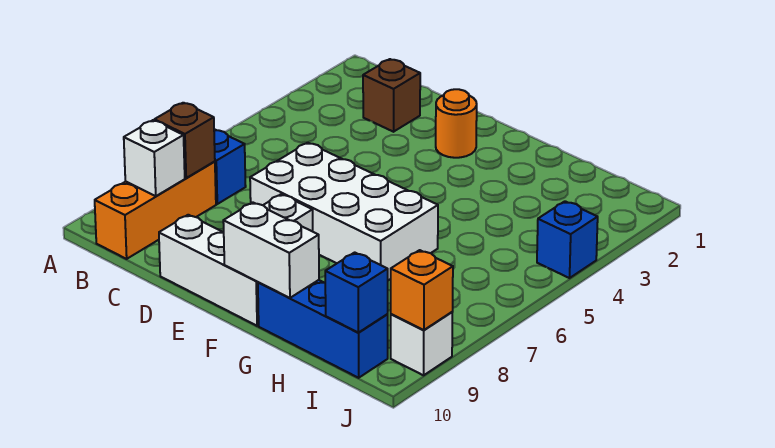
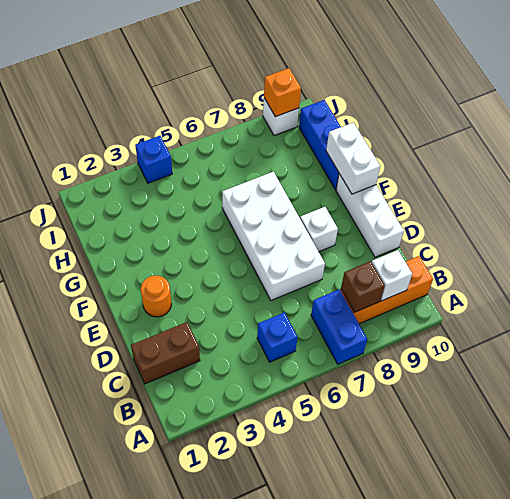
brown brick C2 level 1 -> brown brick C1:C2 level 1
blue brick I10 level 2 -> blue brick B5 level 1

